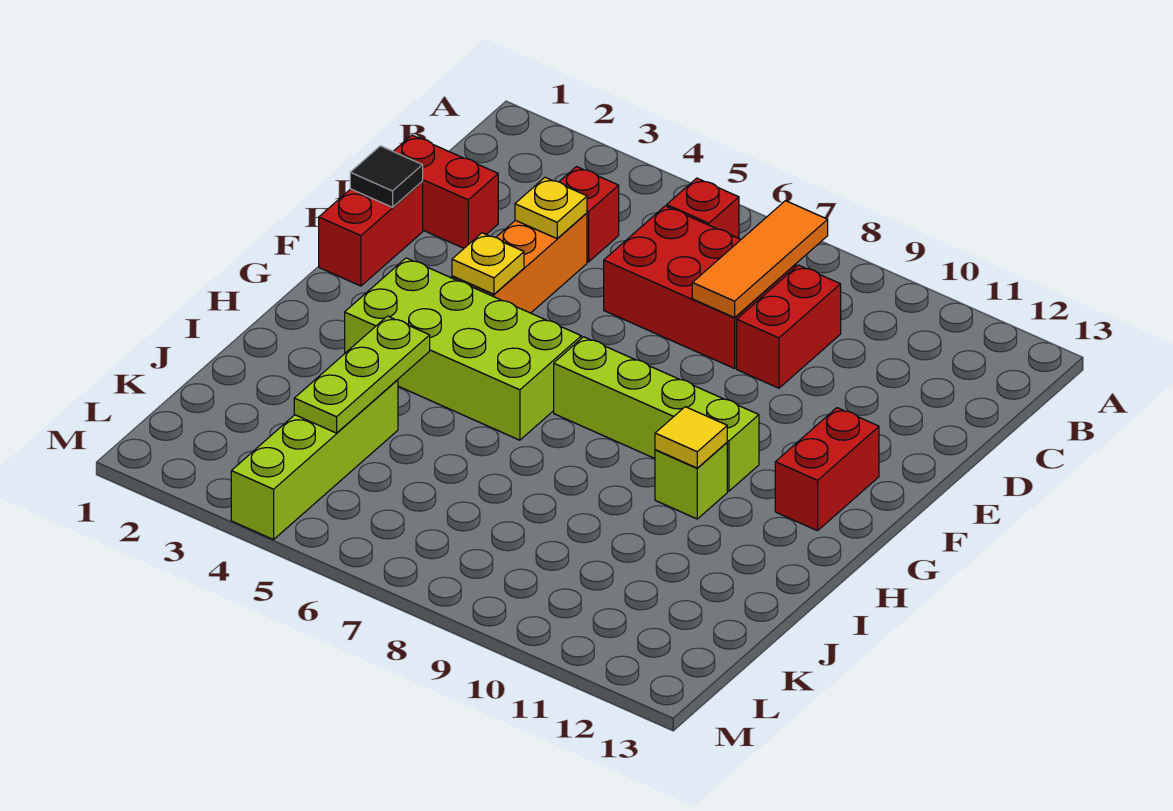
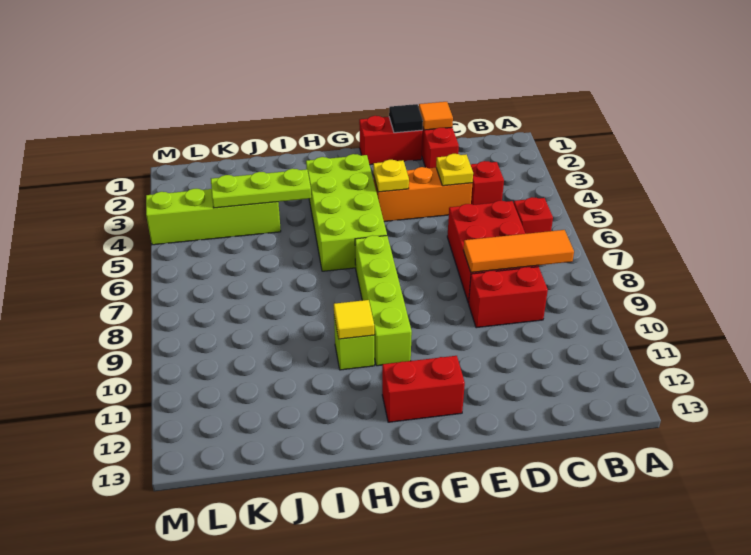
none -> orange tile D1 level 2

